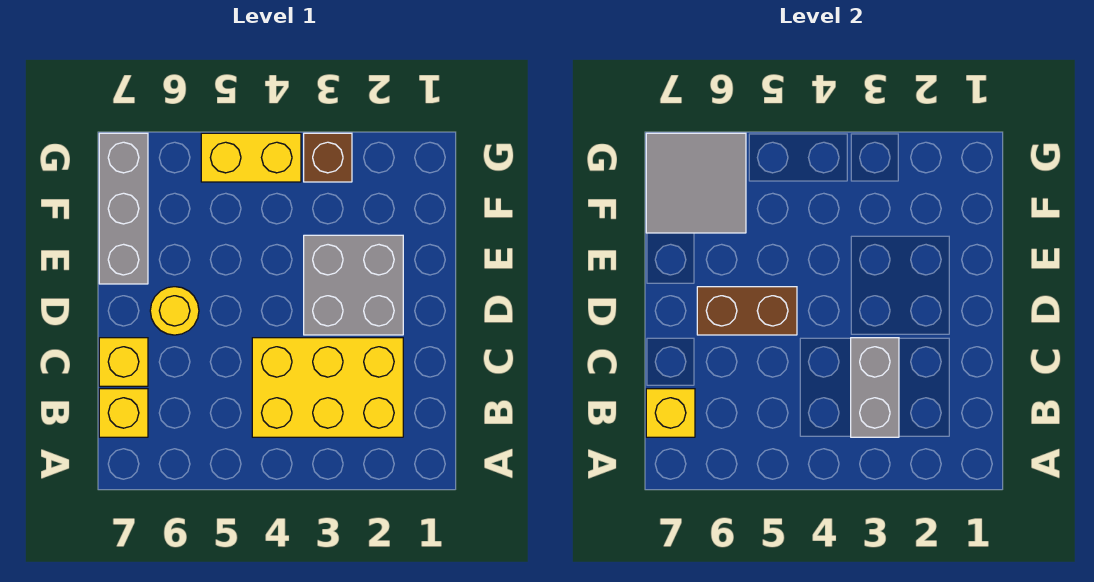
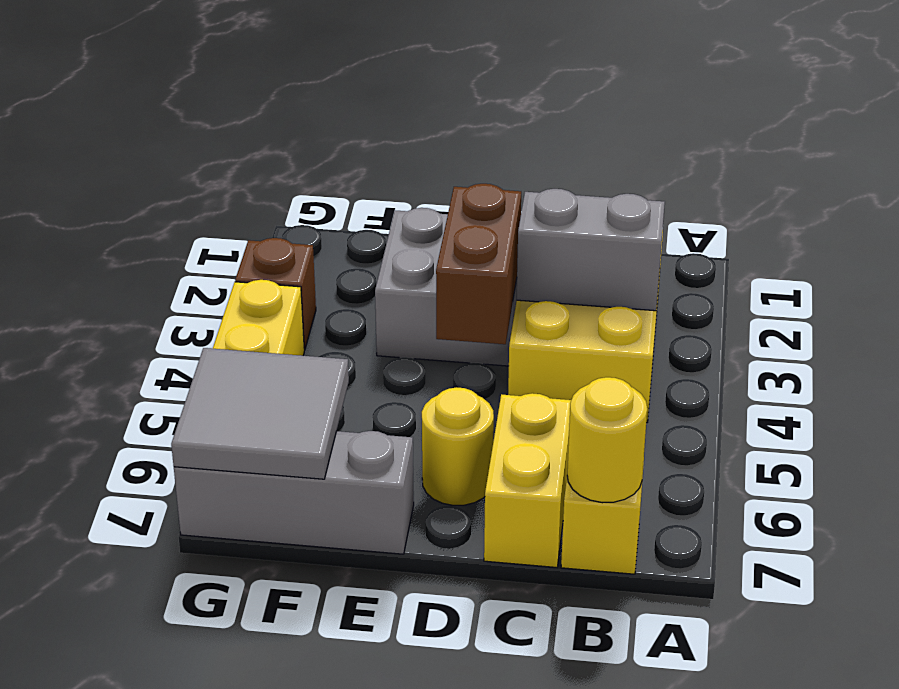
yellow brick B7 level 2 -> yellow round brick B7 level 2
yellow brick C7 level 1 -> yellow brick C6:C7 level 1
brown brick D5:D6 level 2 -> brown brick D3:D4 level 2

